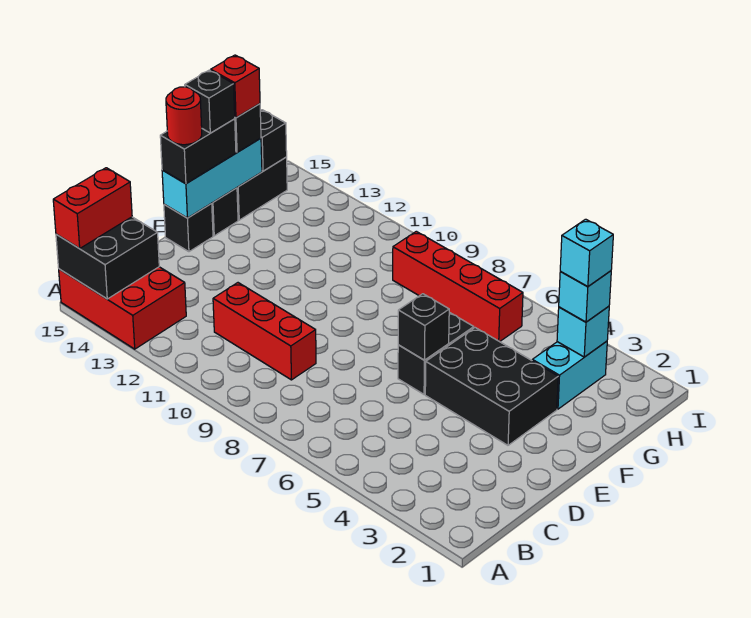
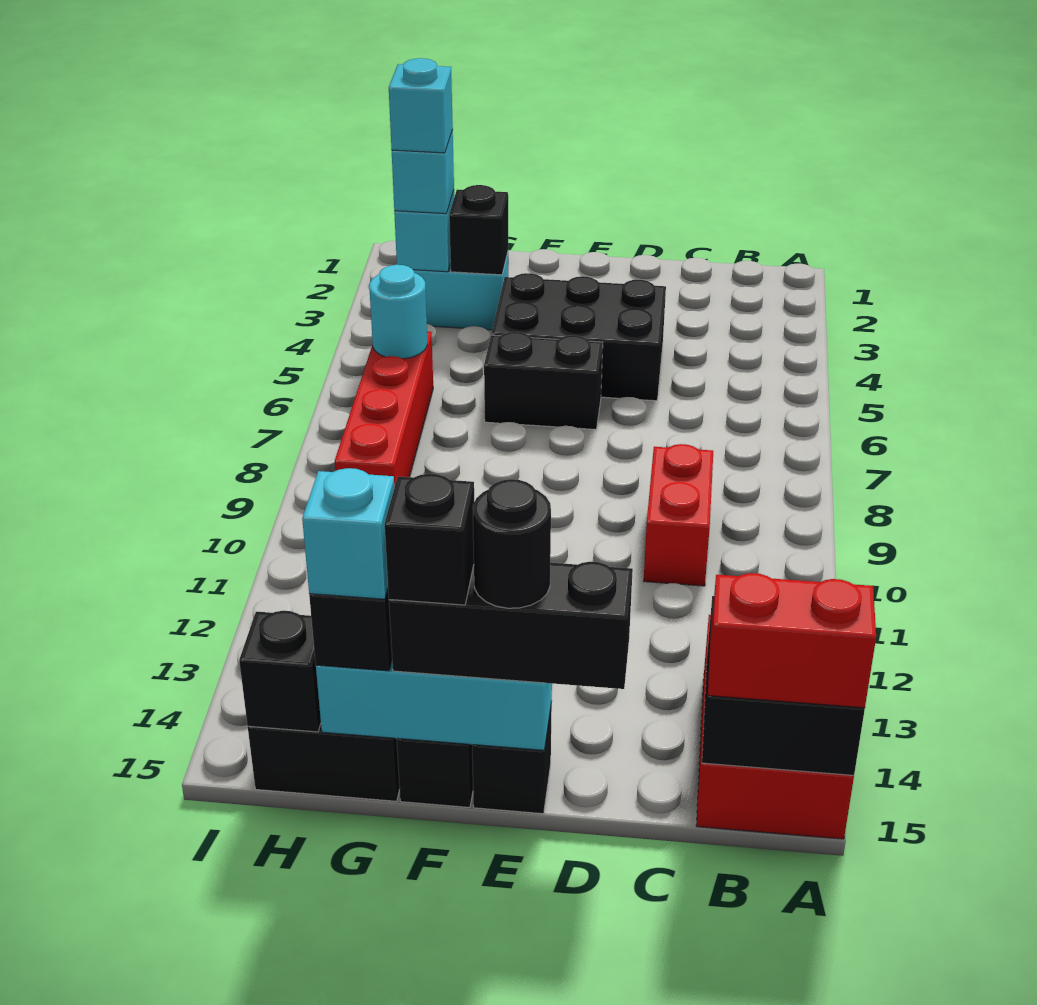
red brick C9:C11 level 1 -> red brick C9:C10 level 1
black brick E3:F5 level 1 -> black brick D4:F5 level 1
black brick E6 level 2 -> black brick G3 level 2
black brick E15:F15 level 3 -> black brick D15:F15 level 3
red round brick E15 level 4 -> black round brick E15 level 4
red brick G15 level 4 -> cyan brick G15 level 4
none -> cyan round brick H6 level 2

